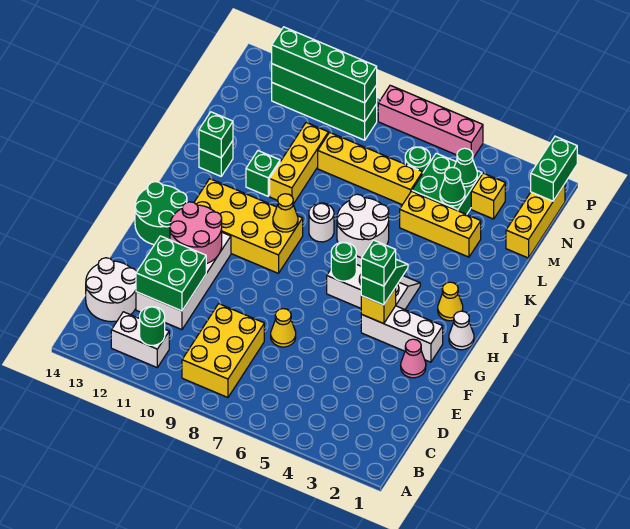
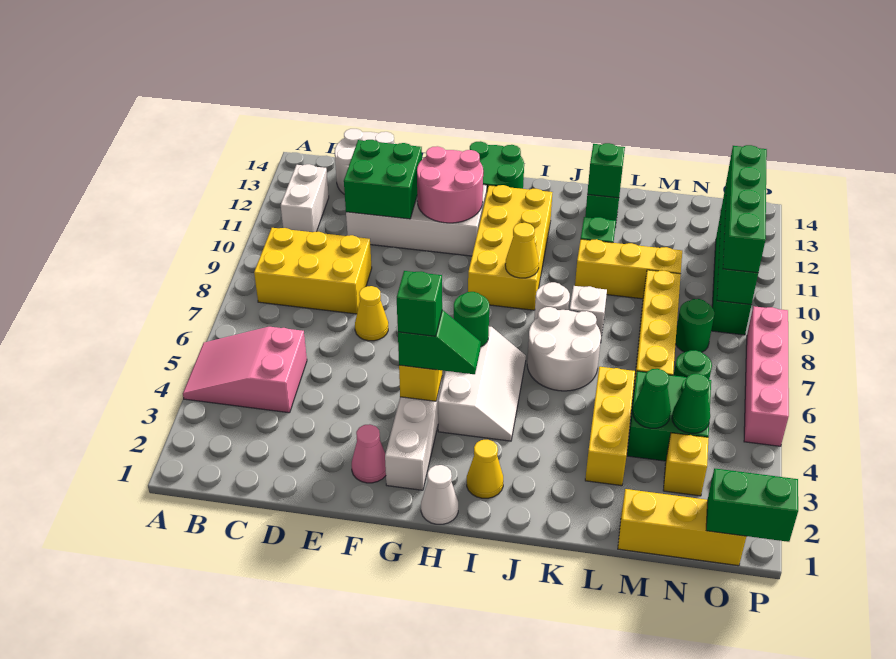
none -> pink slope A4:C5 level 1 top C
green round brick B11 level 2 -> green round brick N8 level 1
none -> white brick K8 level 1

